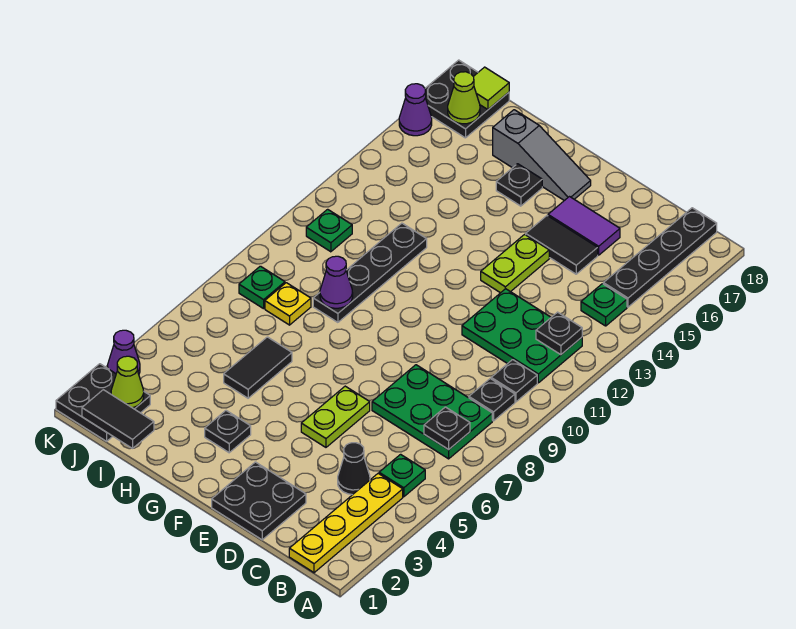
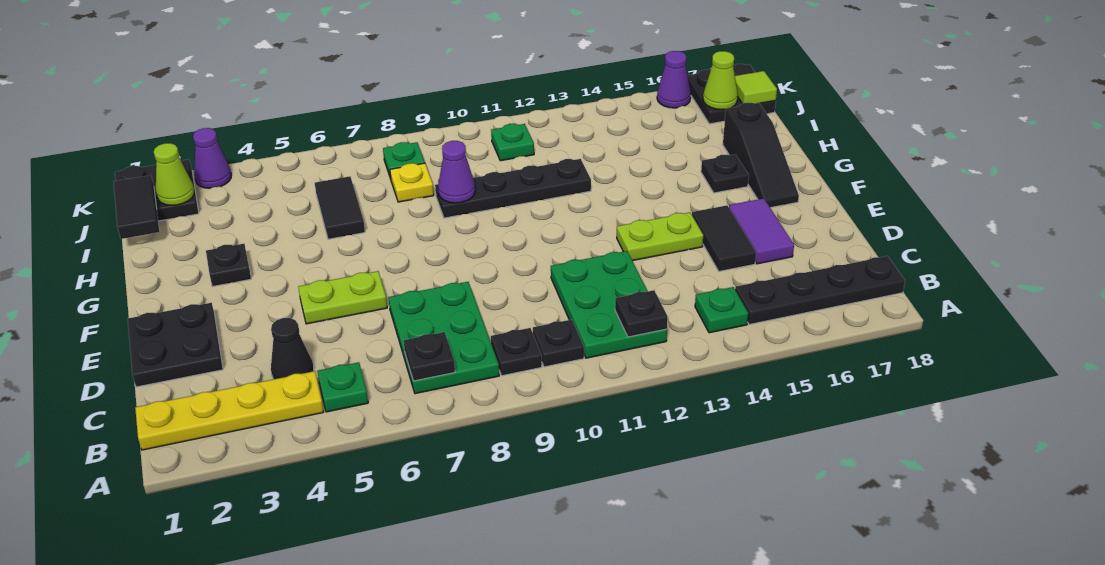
grey slope F17:H17 level 1 top H -> black slope F17:H17 level 1 top H
black tile H5:H6 level 1 -> black tile H6:I6 level 1

